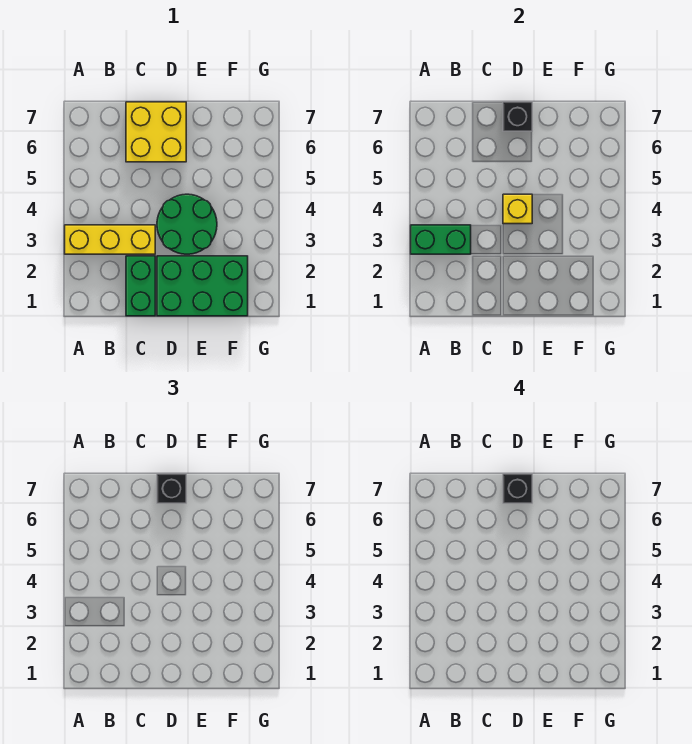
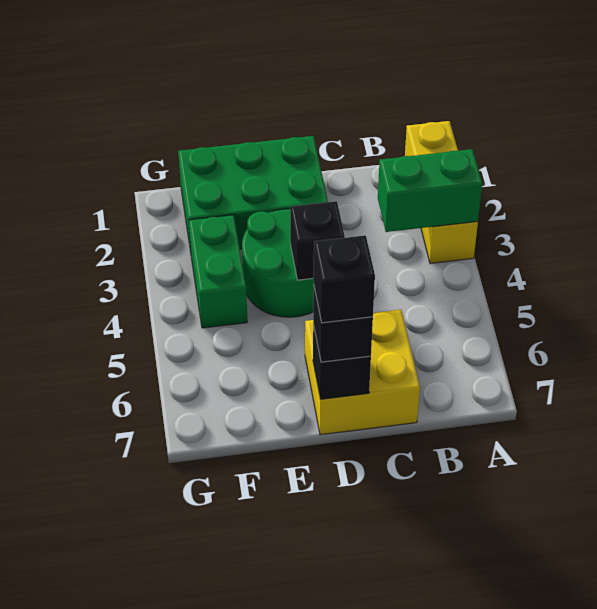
yellow brick A3:C3 level 1 -> yellow brick A1:A3 level 1
green brick C1:C2 level 1 -> green brick F3:F4 level 1
yellow brick D4 level 2 -> black brick D4 level 2

